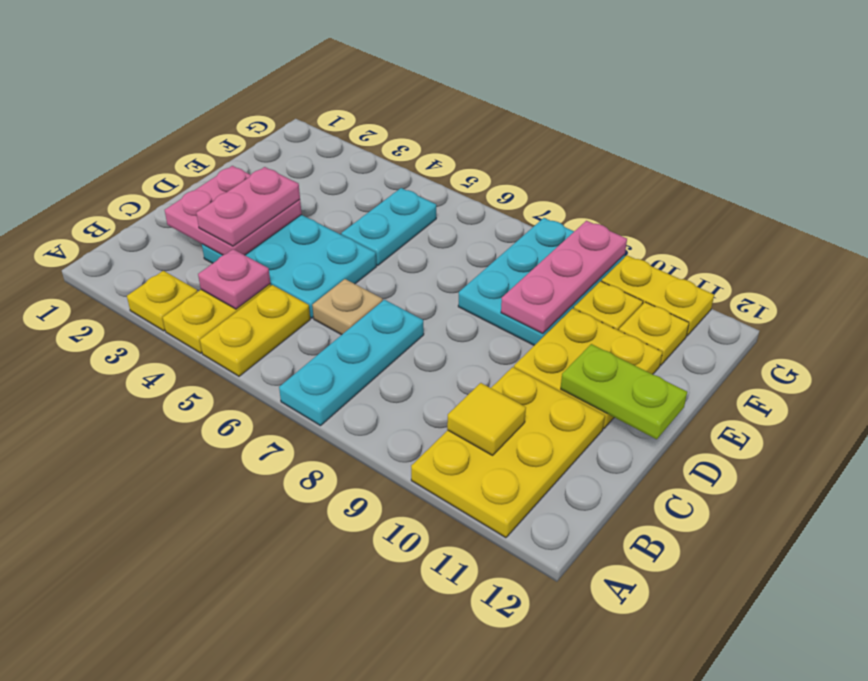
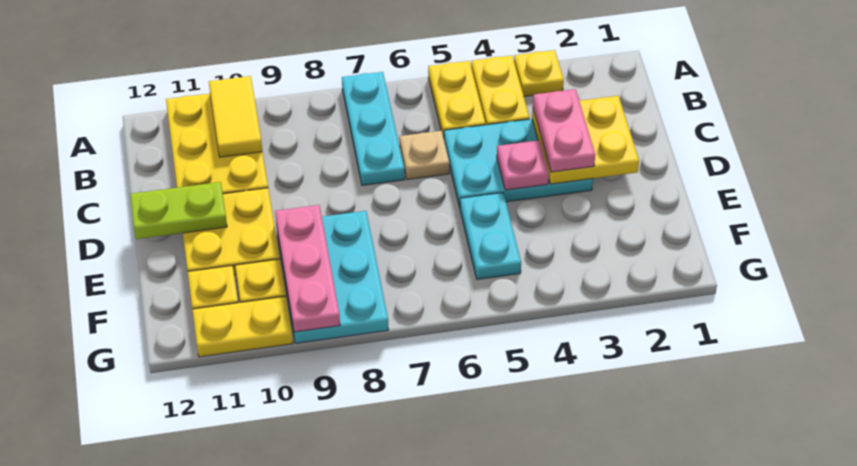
pink plate B4 level 2 -> pink plate D4 level 2
yellow tile B10 level 2 -> yellow tile A10:B10 level 2
pink plate C2:D3 level 2 -> yellow plate C2:D3 level 2

